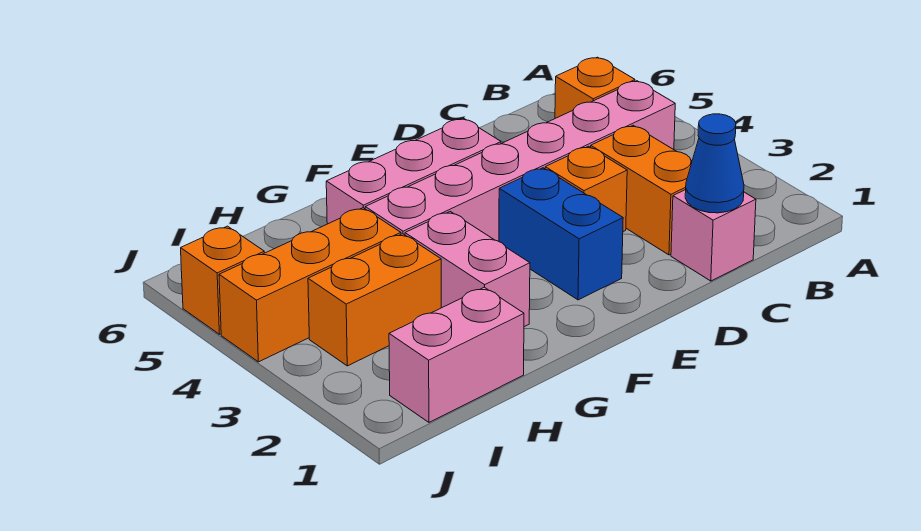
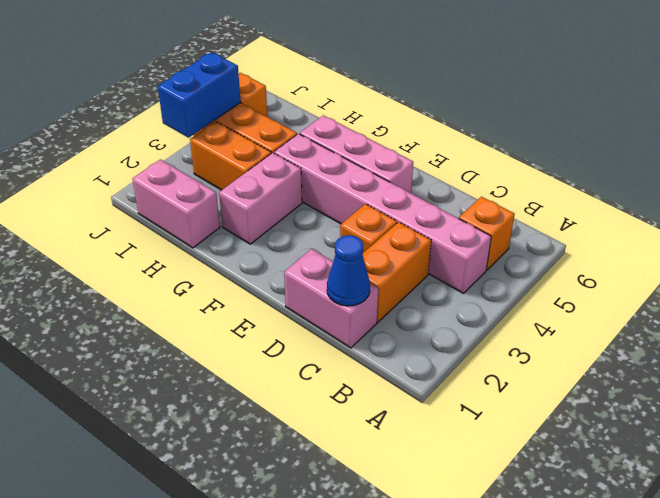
pink brick C1 level 1 -> pink brick C1:D1 level 1
blue brick E2:E3 level 1 -> blue brick J3:J4 level 2

